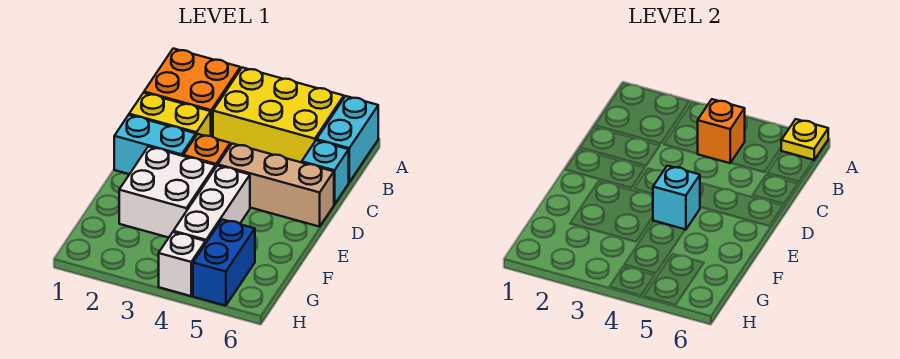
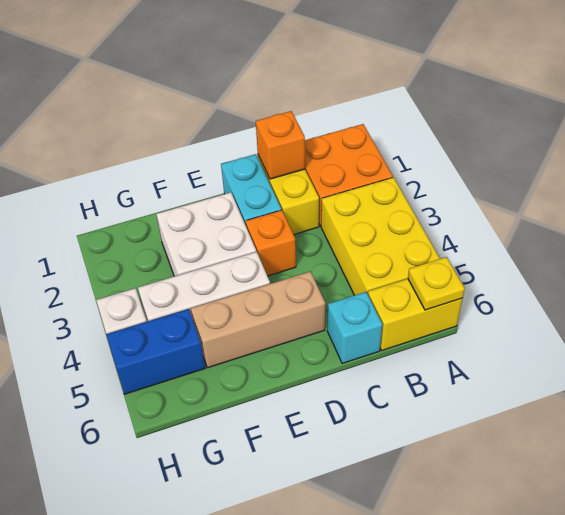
cyan brick A6:B6 level 1 -> yellow brick A6:B6 level 1
orange brick B4 level 2 -> orange brick C1 level 2
tan brick D4:D6 level 1 -> tan brick D5:F5 level 1
cyan brick E4 level 2 -> none

